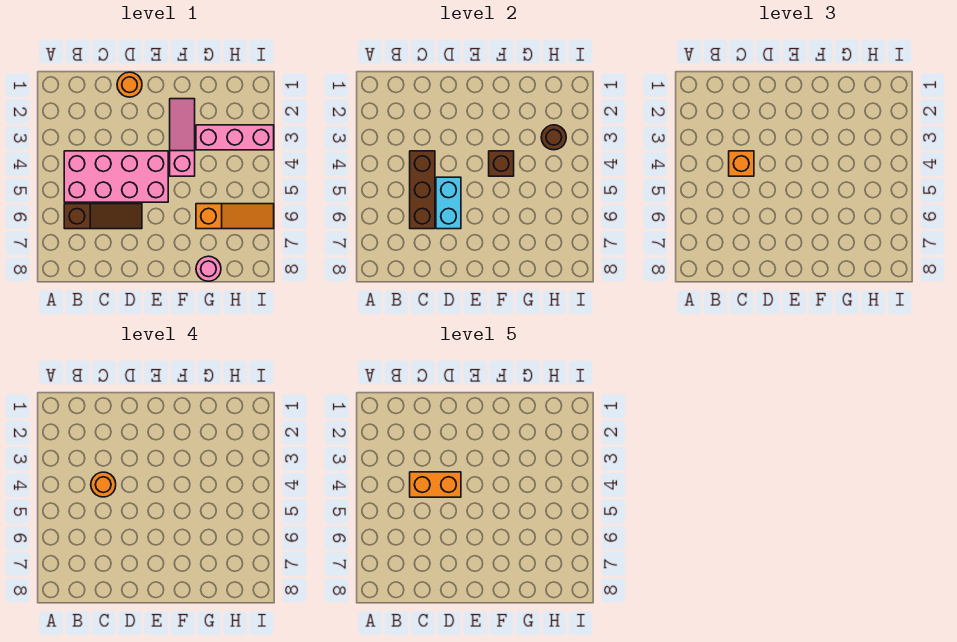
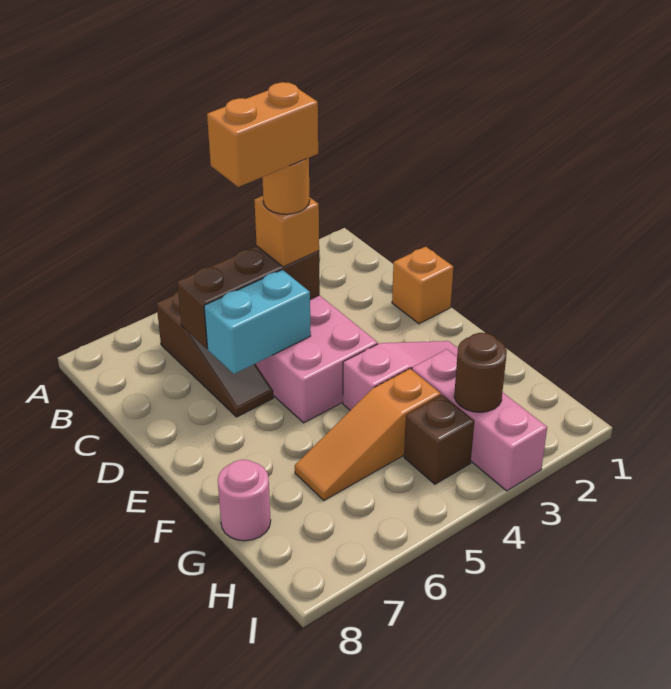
orange brick C4:D4 level 5 -> orange brick C4:C5 level 5
orange round brick D1 level 1 -> orange brick D1 level 1
brown brick F4 level 2 -> brown brick H4 level 1
orange slope G6:I6 level 1 top G -> orange slope G4:G6 level 1 top 4

